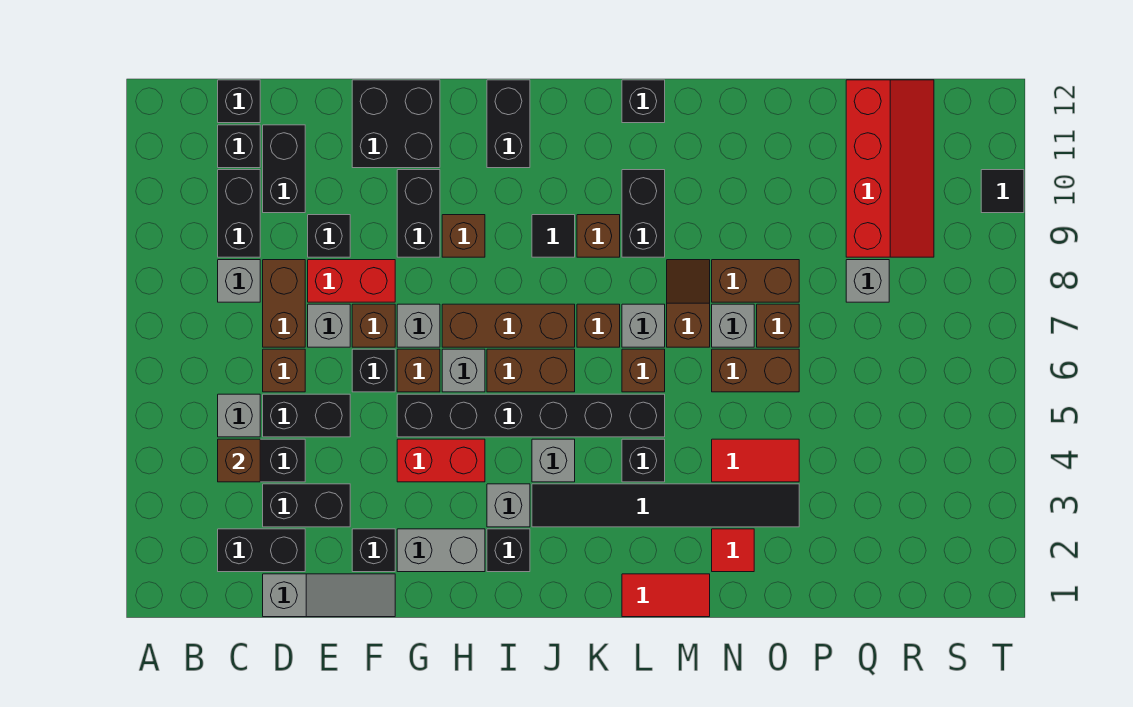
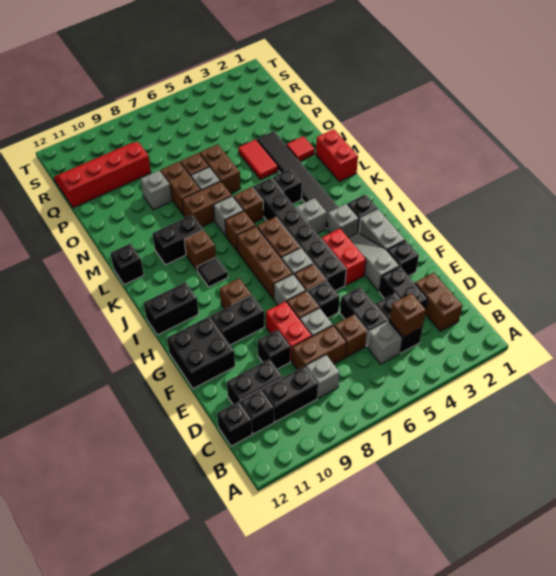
black brick C2:D2 level 1 -> brown brick C2:D2 level 1
grey slope D1:F1 level 1 top D -> grey slope F3:H3 level 1 top F
red tile L1:M1 level 1 -> red brick L1:M1 level 1
brown slope M7:M8 level 1 top 7 -> brown brick M7:M8 level 1
grey brick Q8 level 1 -> grey brick O9 level 1
black tile T10 level 1 -> none

